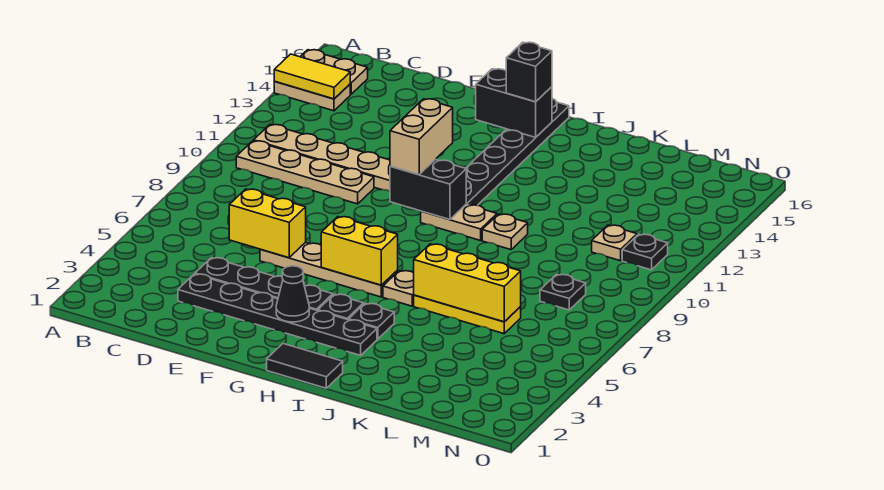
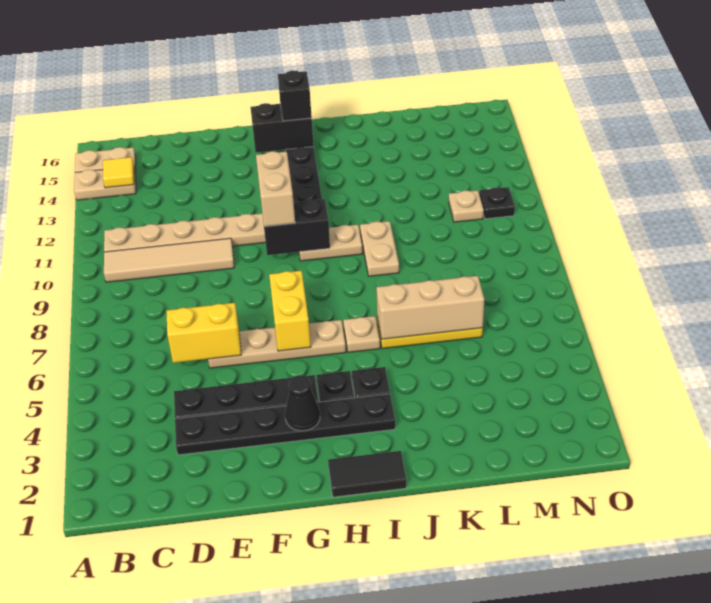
yellow tile A14:B14 level 2 -> yellow tile B14 level 2
tan plate B10:E10 level 1 -> tan tile B10:E10 level 1
yellow brick G6:H6 level 2 -> yellow brick G6:G7 level 2
yellow brick J6:L6 level 2 -> tan brick J6:L6 level 2
tan plate J10 level 1 -> tan plate J9:J10 level 1
black plate M8 level 1 -> none

